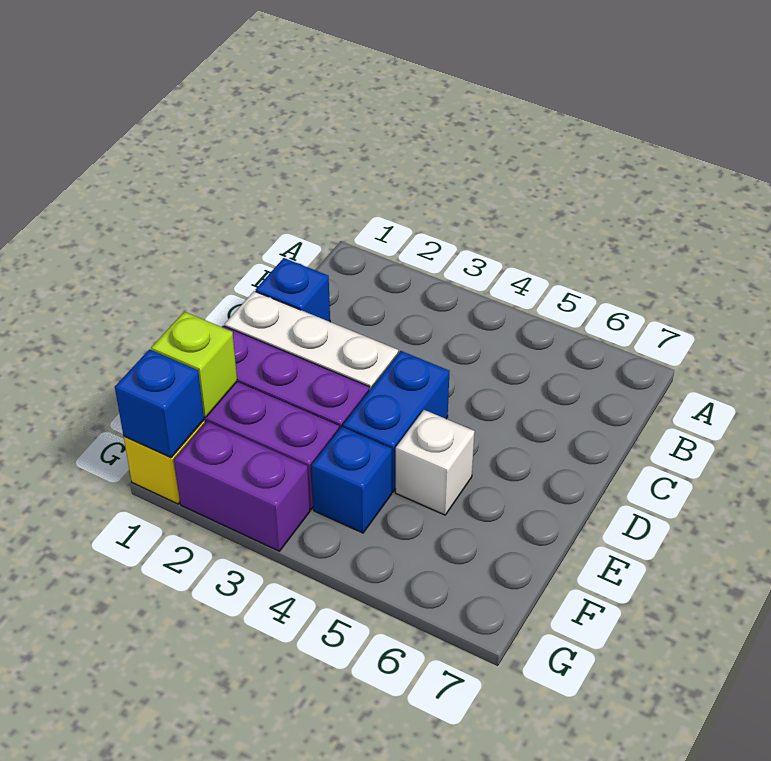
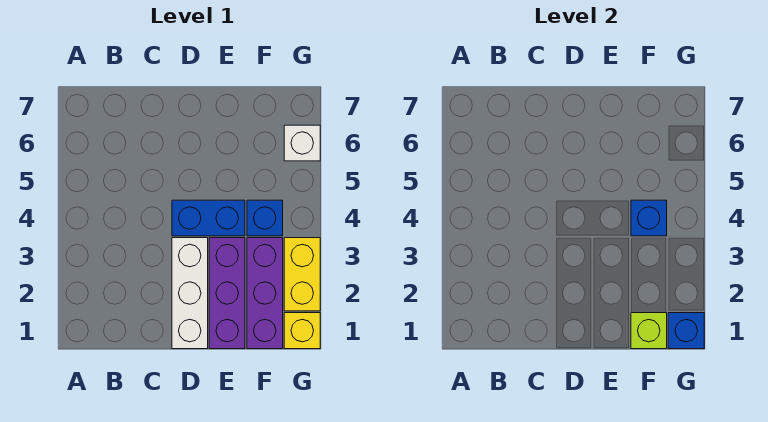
blue brick C1 level 1 -> blue brick F4 level 2
white brick E5 level 1 -> white brick G6 level 1
purple brick G2:G3 level 1 -> yellow brick G2:G3 level 1

